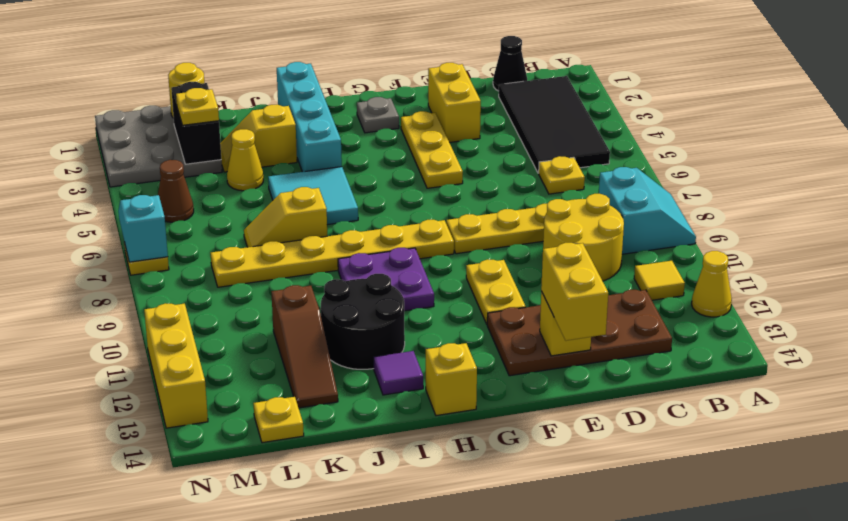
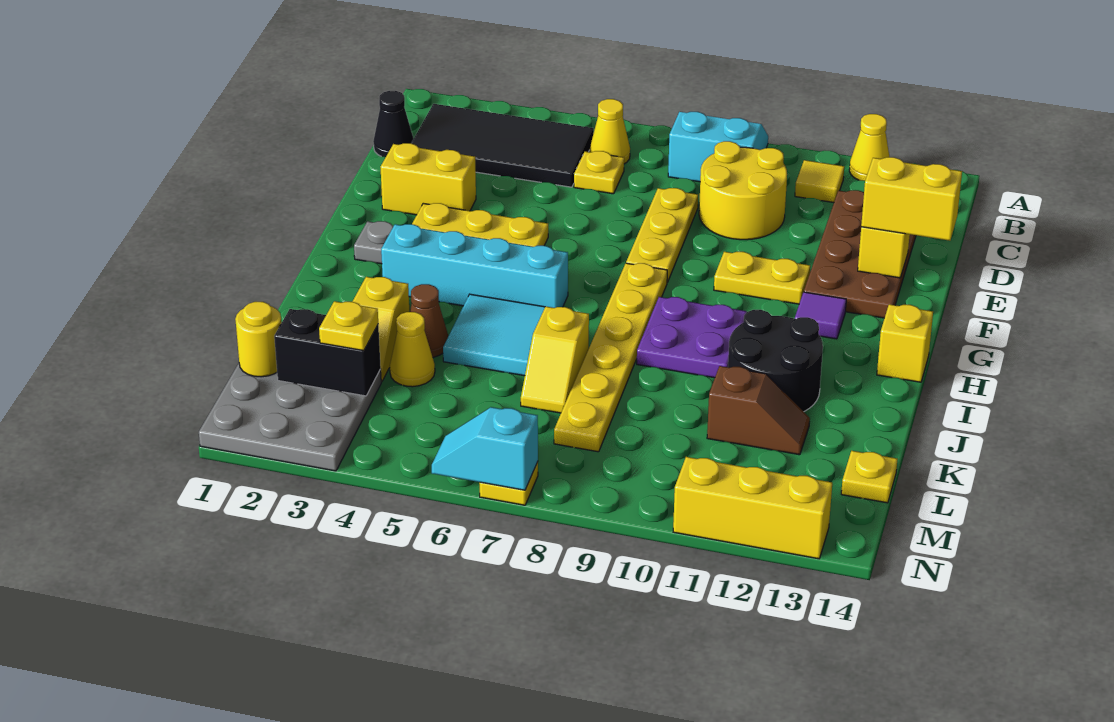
none -> yellow cone B6 level 1
cyan brick I1:I4 level 1 -> cyan brick H3:H6 level 1
purple tile I13 level 1 -> purple tile G12 level 1
brown slope K11:K13 level 1 top 11 -> brown slope K11:K12 level 1 top 11
brown cone M5 level 1 -> brown cone J4 level 1

